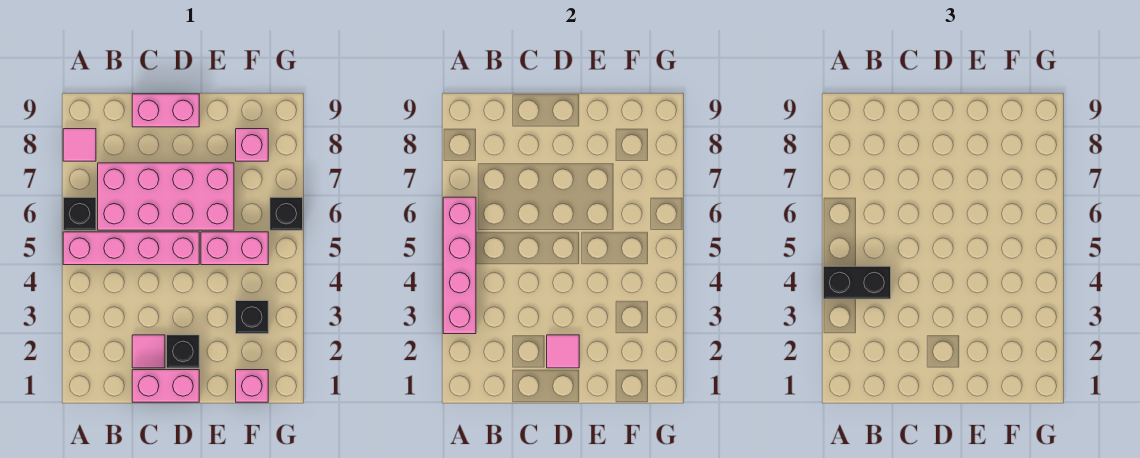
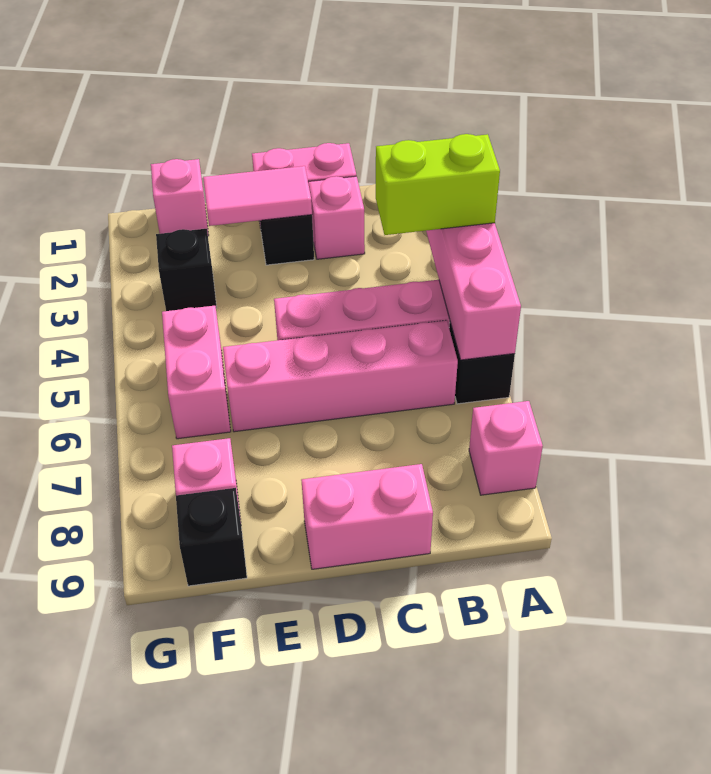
black brick A4:B4 level 3 -> lime brick A4:B4 level 3
pink tile A8 level 1 -> pink brick A8 level 1
pink brick B6:E7 level 1 -> pink brick B6:E6 level 1
pink tile C2 level 1 -> pink brick C2 level 1
pink tile D2 level 2 -> pink tile D2:E2 level 2
pink brick E5:F5 level 1 -> pink brick F5:F6 level 1
black brick G6 level 1 -> black brick F9 level 1

